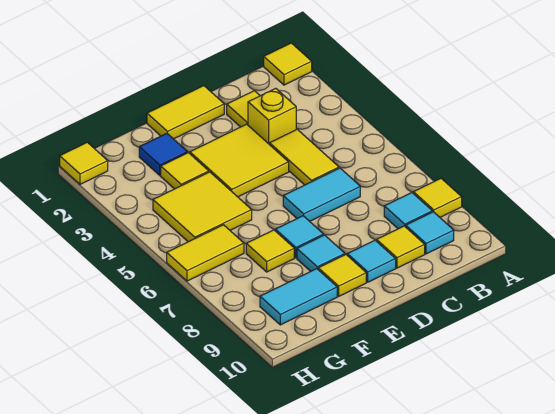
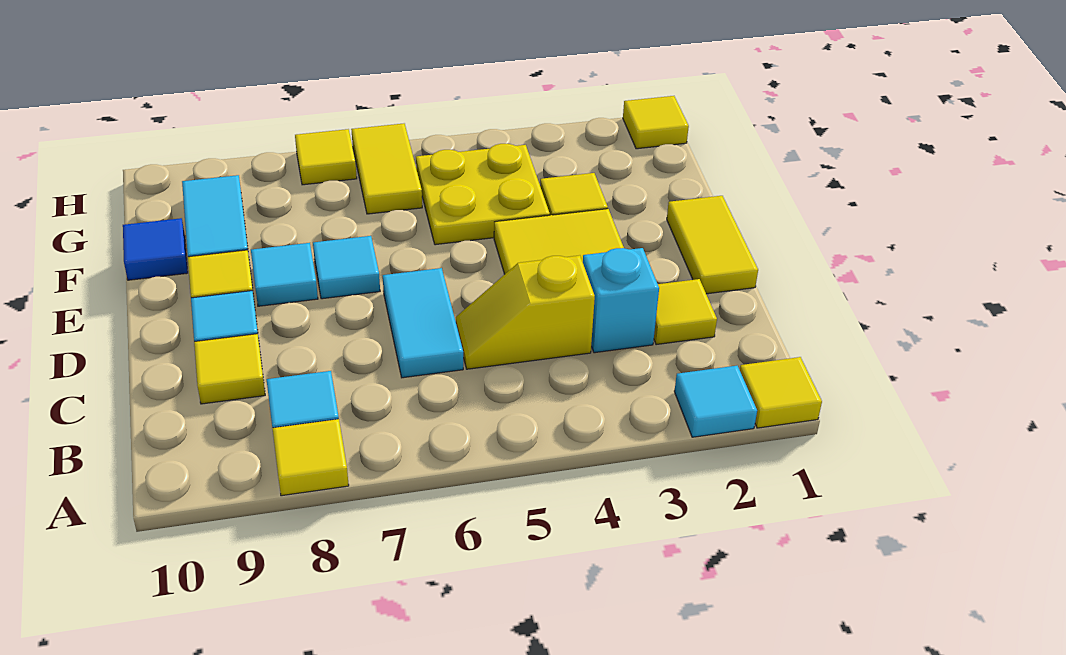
cyan tile B9 level 1 -> cyan tile A2 level 1
yellow brick C3 level 1 -> cyan brick C3 level 1
yellow tile C4:C5 level 1 -> yellow slope C4:C5 level 1 top 4
blue tile F2 level 1 -> blue tile F10 level 1
yellow tile F4:G5 level 1 -> yellow plate F4:G5 level 1
yellow tile F7 level 1 -> yellow tile H7 level 1

